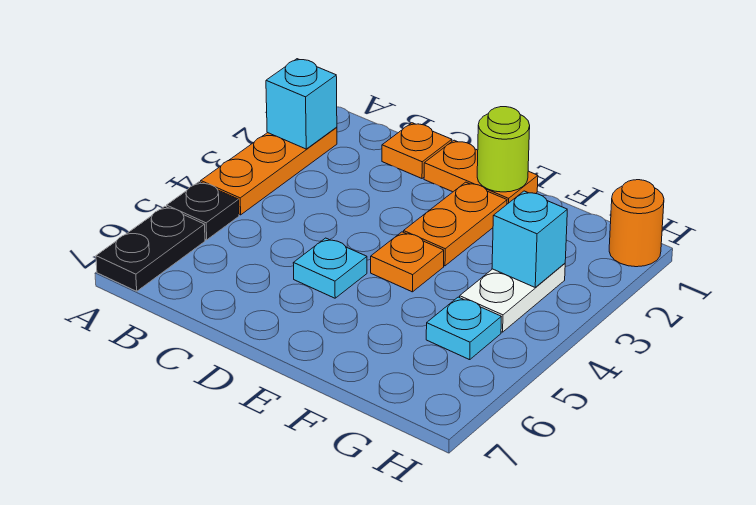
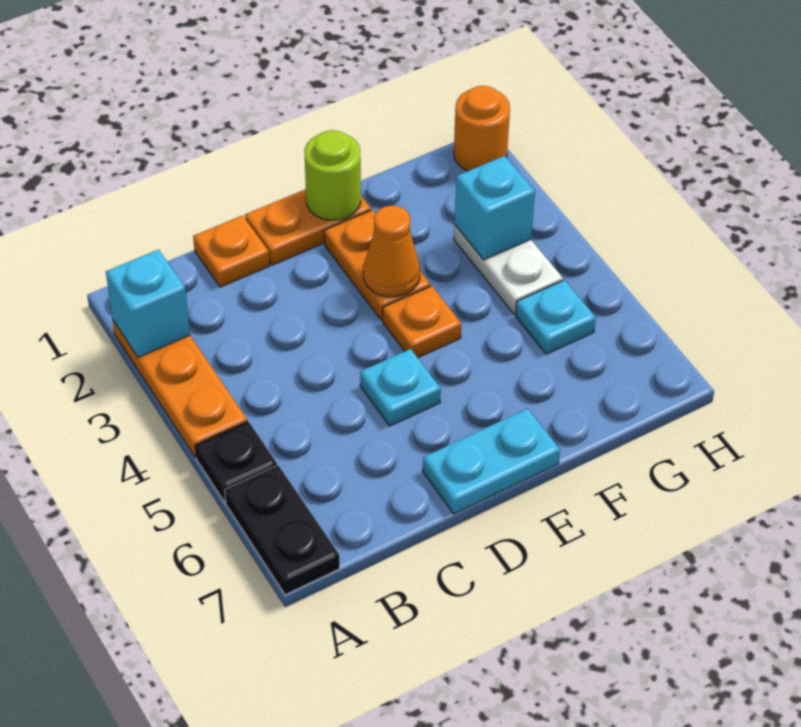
none -> cyan plate D7:E7 level 1
none -> orange cone E3 level 2

